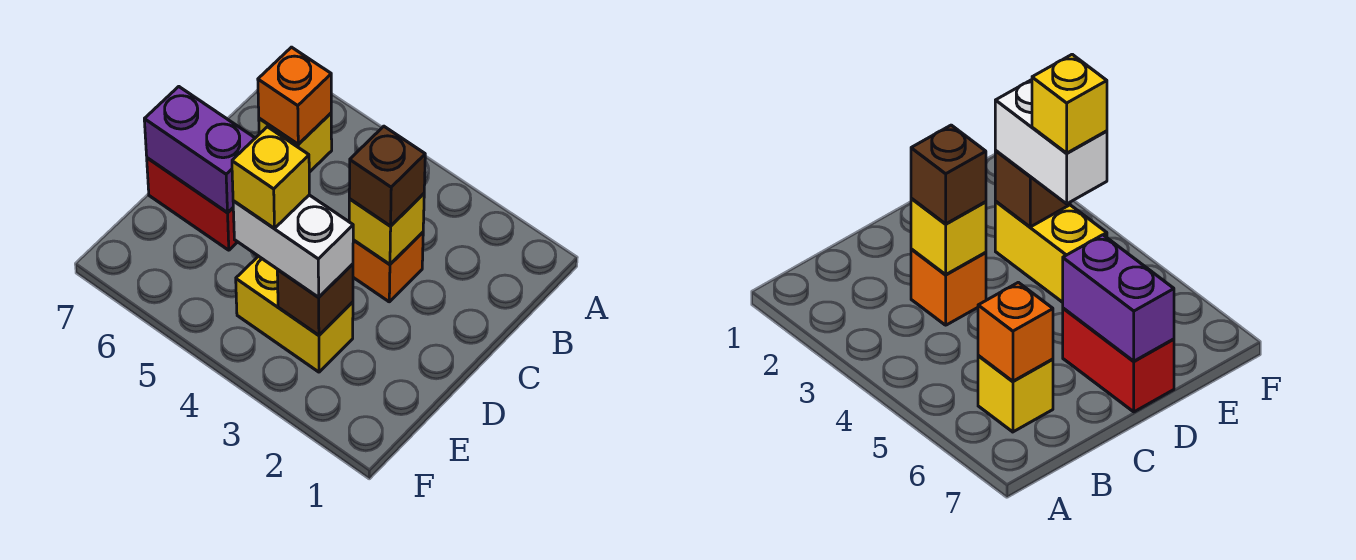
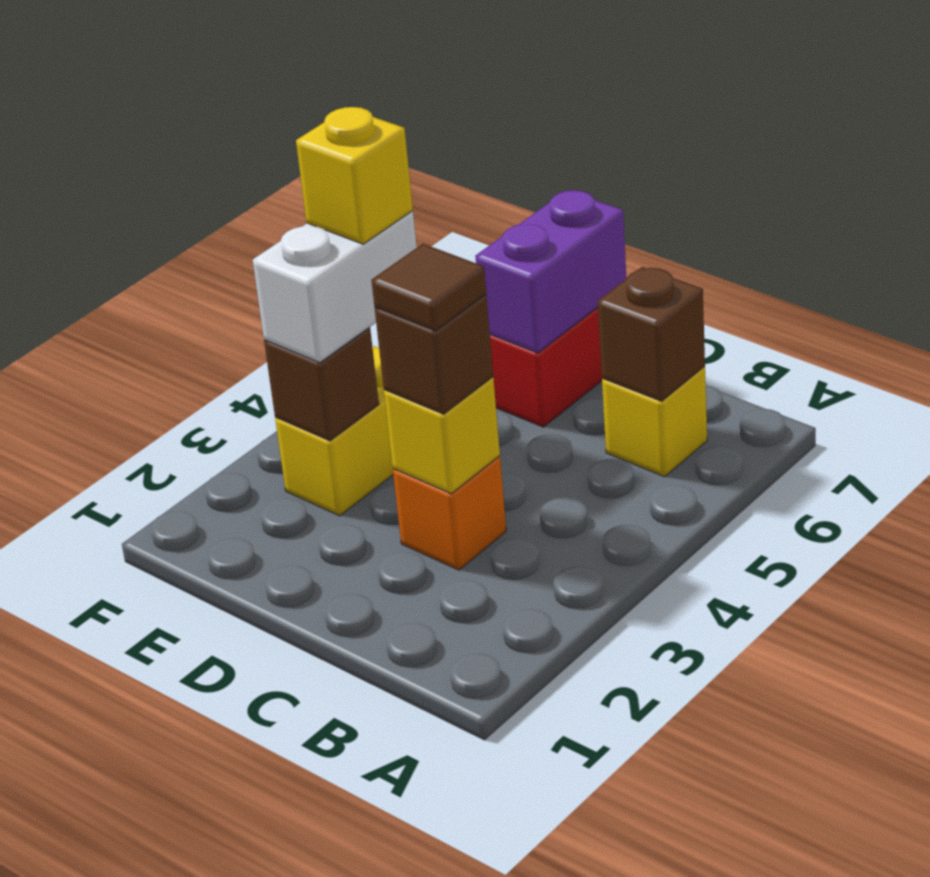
orange brick B6 level 2 -> brown brick B6 level 2
none -> brown tile C3 level 4

